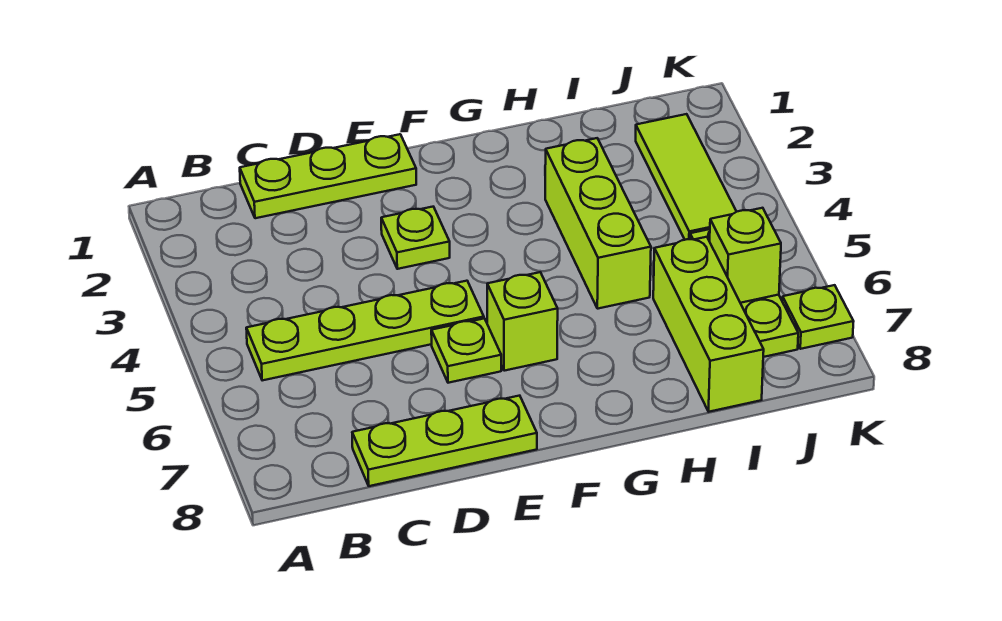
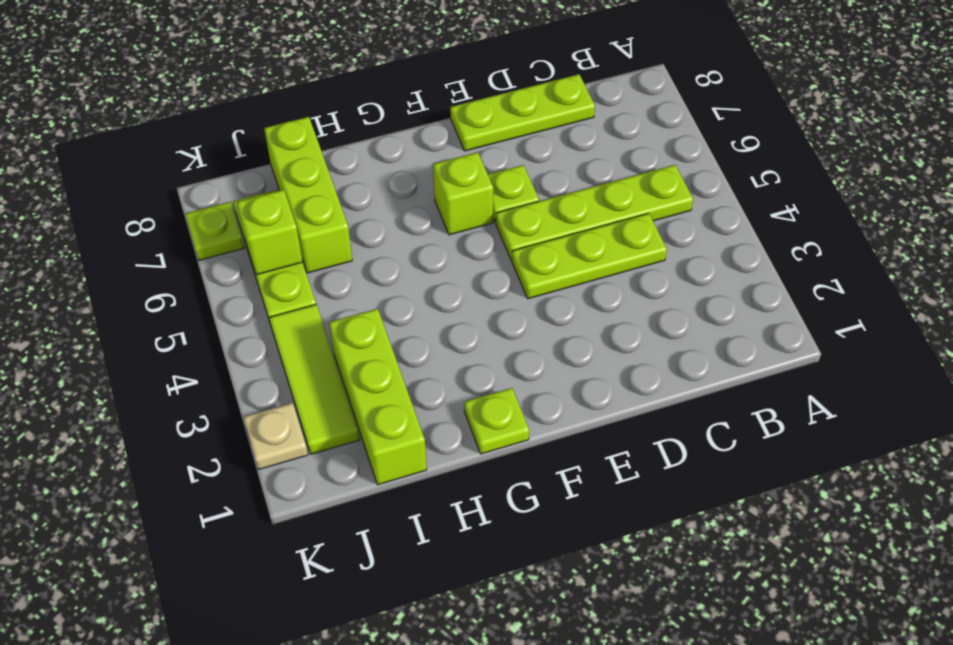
lime plate C1:E1 level 1 -> lime plate C4:E4 level 1
lime plate E3 level 1 -> lime plate G1 level 1
lime brick H3:H5 level 1 -> lime brick I1:I3 level 1
none -> tan plate K2 level 1

